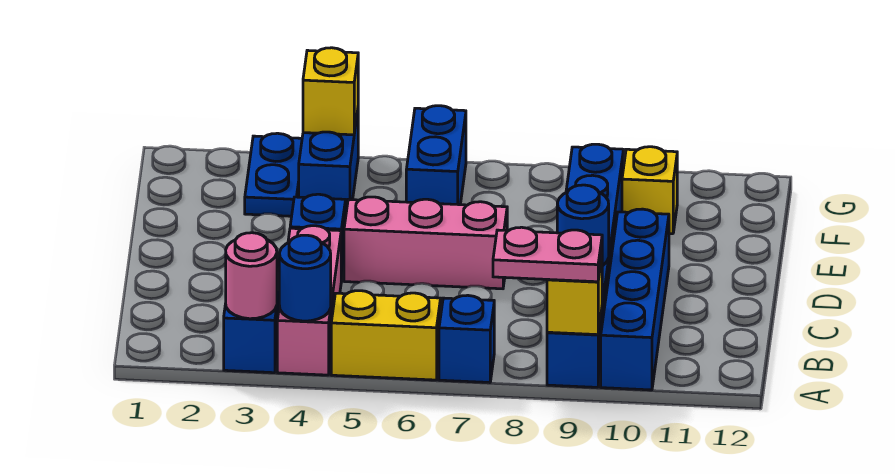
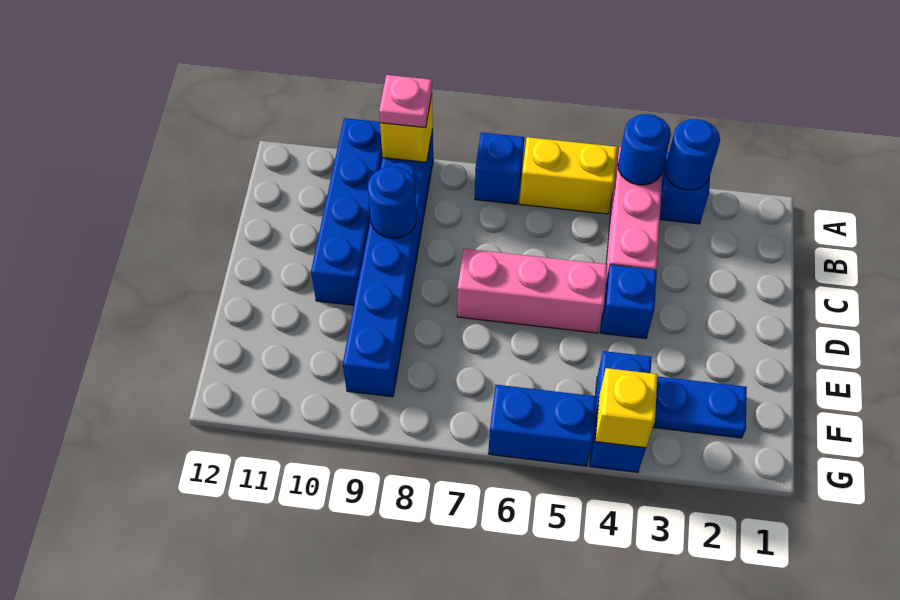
pink round brick A3 level 2 -> blue round brick A3 level 2
pink plate A8:A9 level 3 -> pink plate A9 level 3
blue plate F3:G3 level 1 -> blue plate F2:F3 level 1
blue brick F6:G6 level 1 -> blue brick G5:G6 level 1
yellow brick F10 level 1 -> none

